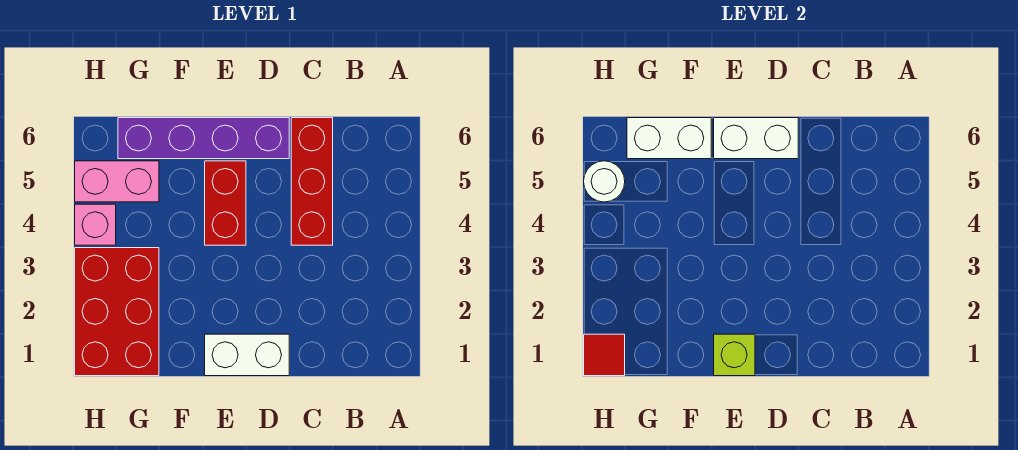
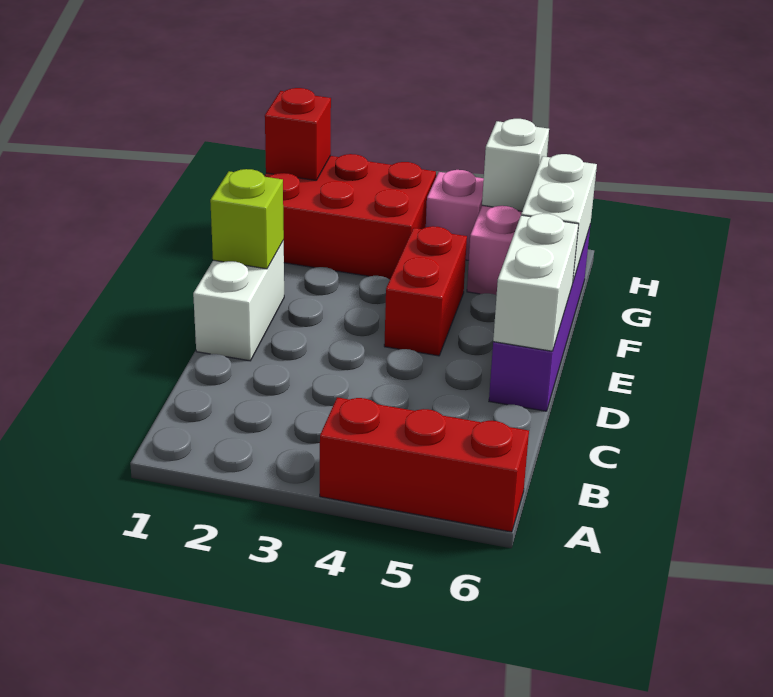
red brick C4:C6 level 1 -> red brick A4:A6 level 1
red brick E4:E5 level 1 -> red brick E4:F4 level 1
red tile H1 level 2 -> red brick H1 level 2
white round brick H5 level 2 -> white brick H5 level 2

